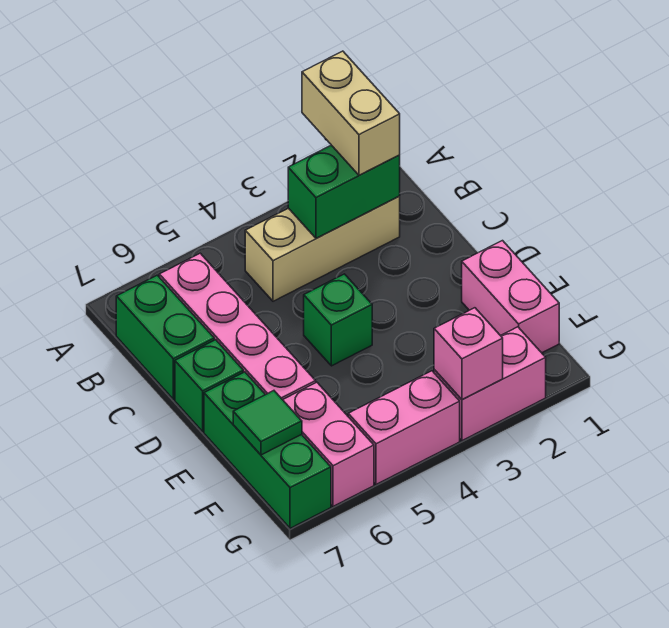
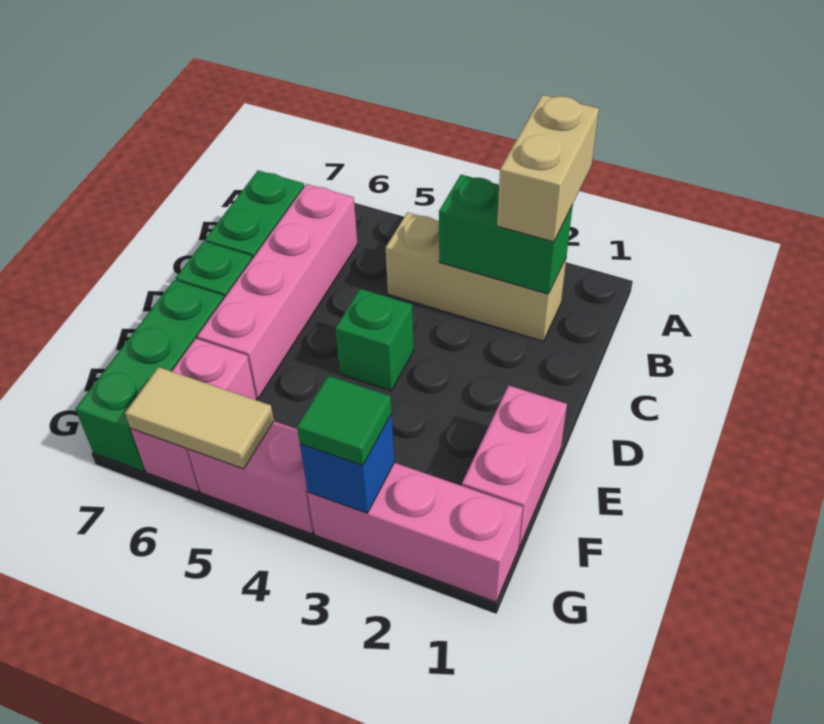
green tile F7 level 2 -> green tile G3 level 3
pink brick G2:G3 level 1 -> pink brick G1:G3 level 1
pink brick G3 level 2 -> blue brick G3 level 2
none -> tan tile G5:G6 level 2

